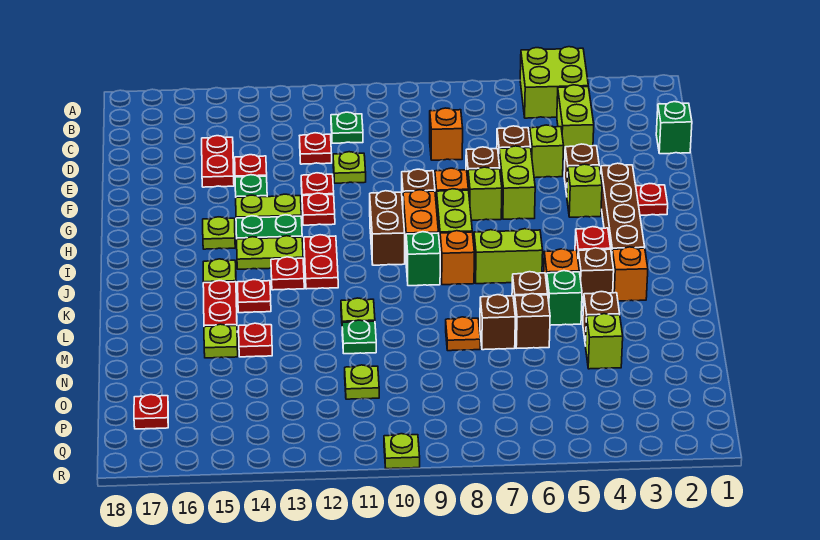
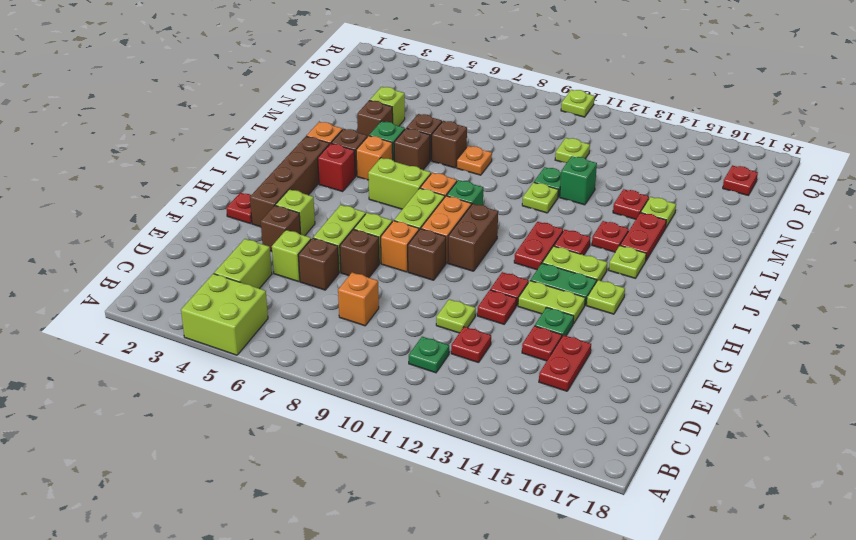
green brick D1 level 1 -> green brick M12 level 1

